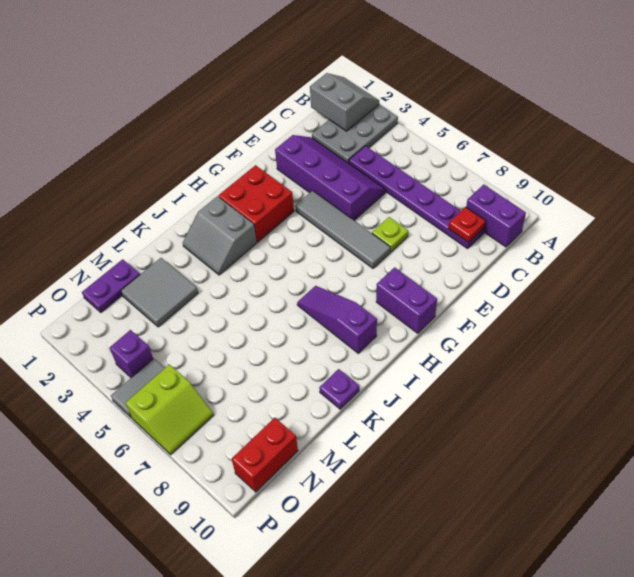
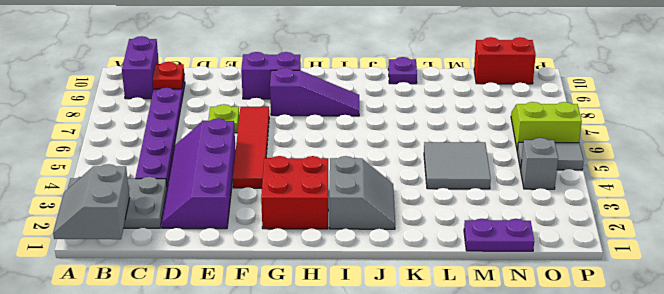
grey tile F4:F7 level 1 -> red tile F4:F7 level 1
purple brick G9:G10 level 1 -> purple brick F9:G9 level 1
purple slope I7:I9 level 1 top 9 -> purple slope G8:I8 level 1 top G
grey tile L2:M3 level 1 -> grey tile L4:M5 level 1
purple brick O4 level 1 -> grey brick O4 level 1

